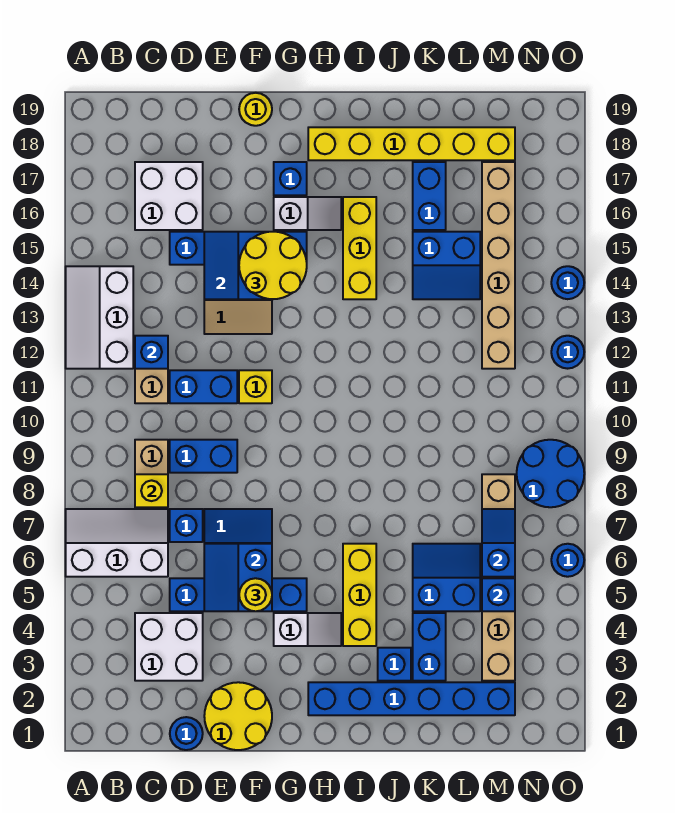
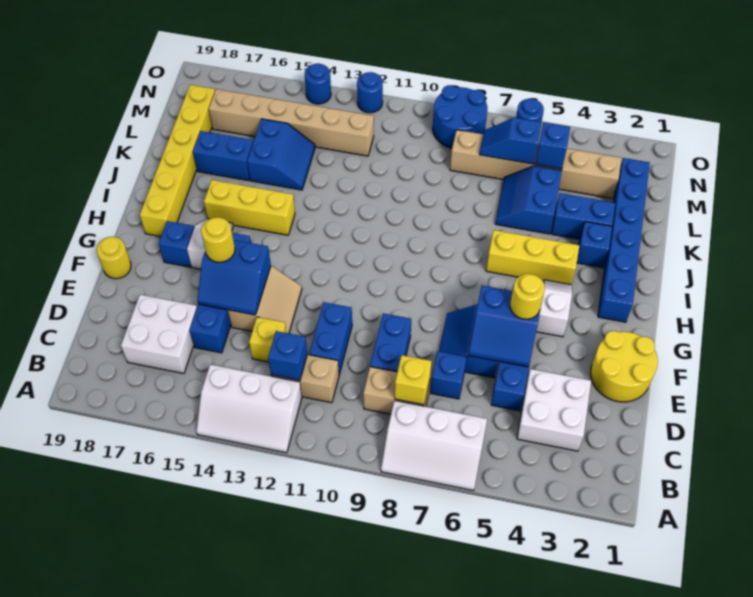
white slope A6:C7 level 1 top 6 -> white slope A6:B8 level 1 top B
blue round brick D1 level 1 -> none
yellow brick F11 level 1 -> yellow brick D13 level 1
yellow round brick F14:G15 level 3 -> yellow round brick F15 level 3

